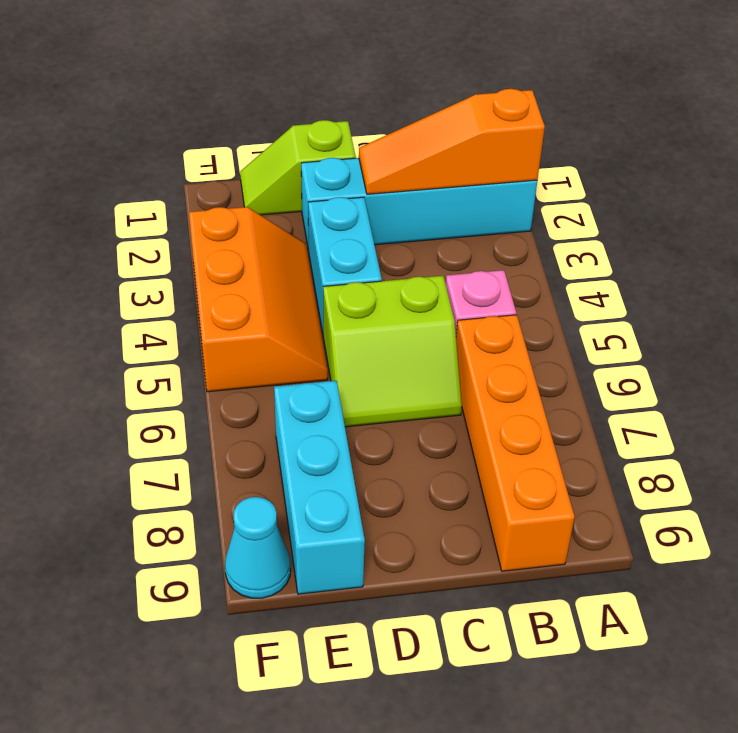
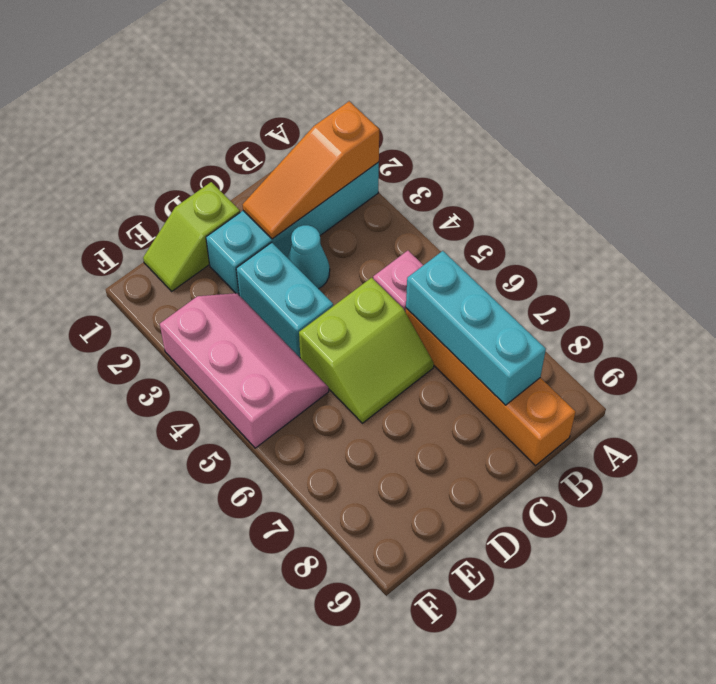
orange slope E3:F5 level 1 top F -> pink slope E3:F5 level 1 top F
cyan brick E7:E9 level 1 -> cyan brick B6:B8 level 2
cyan cone F9 level 1 -> cyan cone C3 level 1

